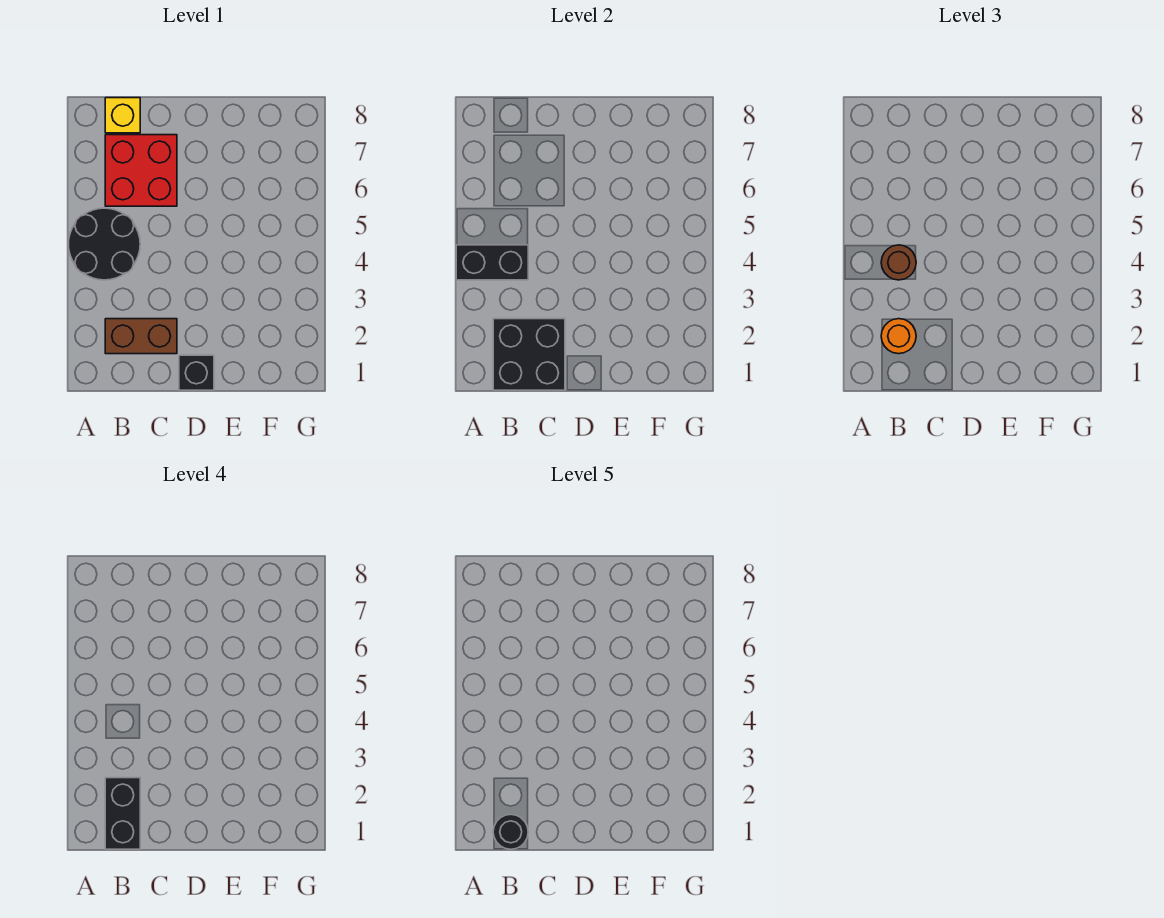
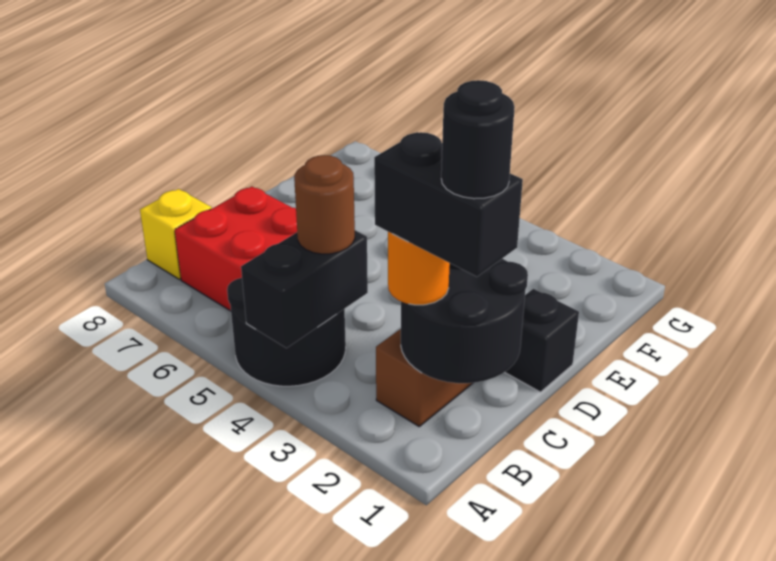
black brick B1:C2 level 2 -> black round brick B1:C2 level 2

